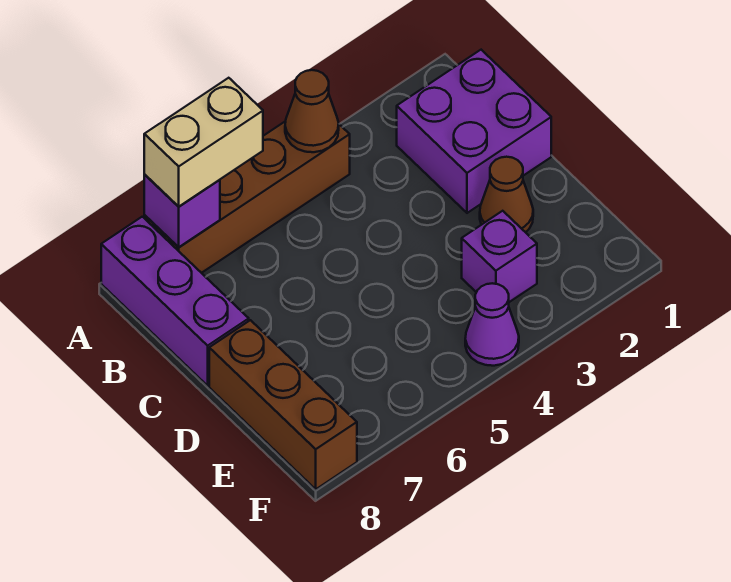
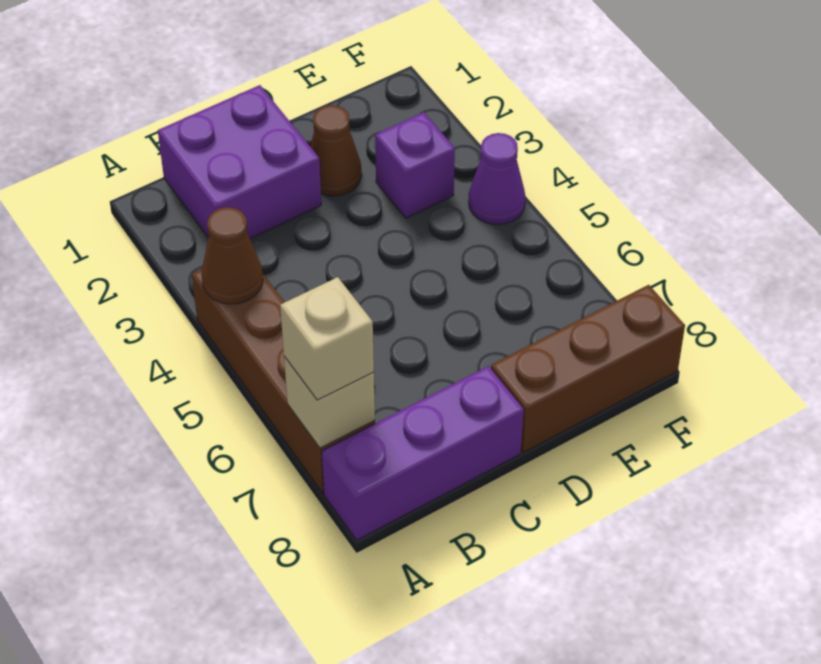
tan brick A6:A7 level 3 -> tan brick A7 level 3
purple brick A7 level 2 -> tan brick A7 level 2

